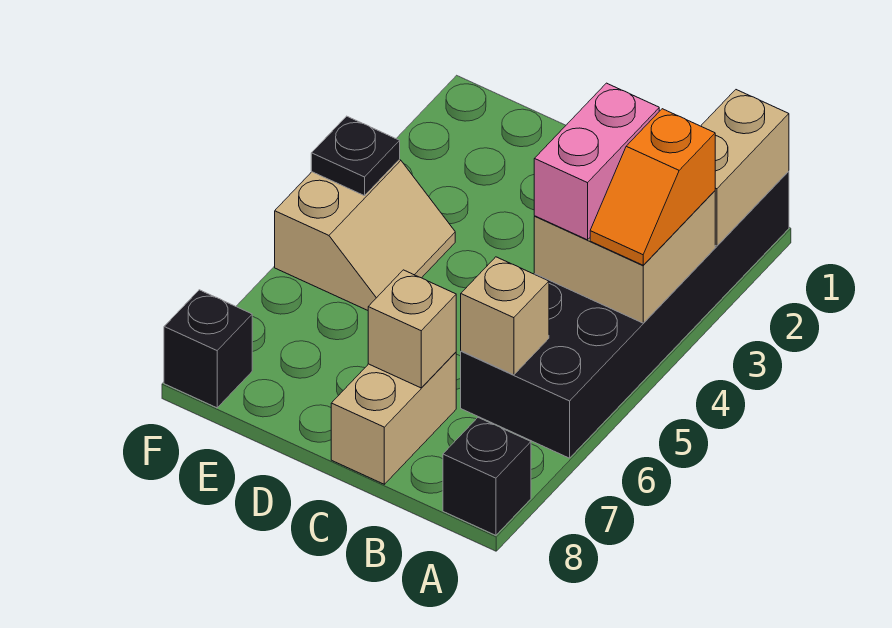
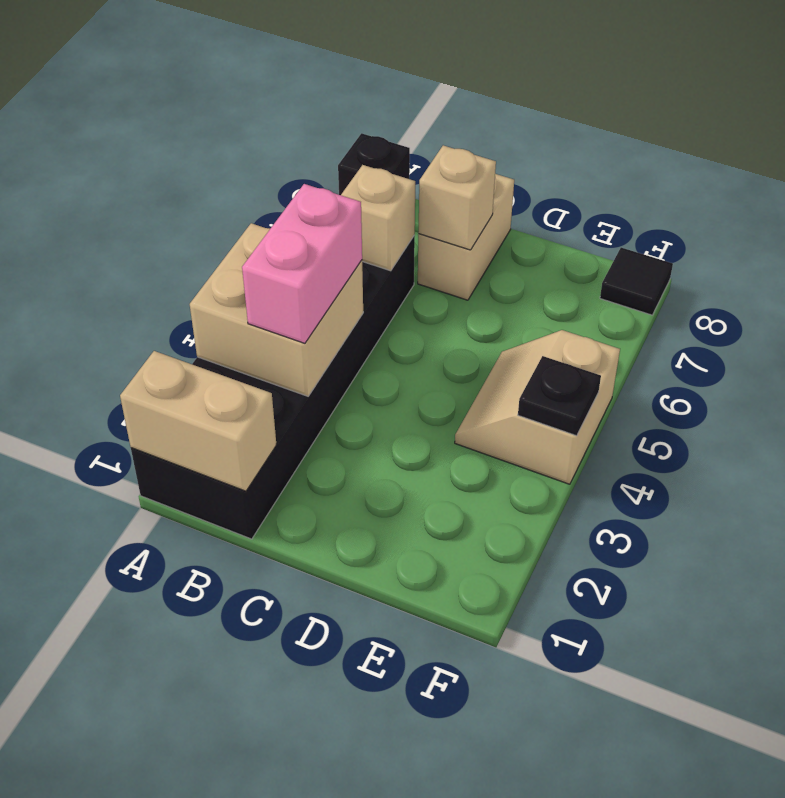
tan brick A1:A2 level 2 -> tan brick A1:B1 level 2
orange slope A3:A4 level 3 top 3 -> none
black brick F8 level 1 -> black tile F8 level 1

